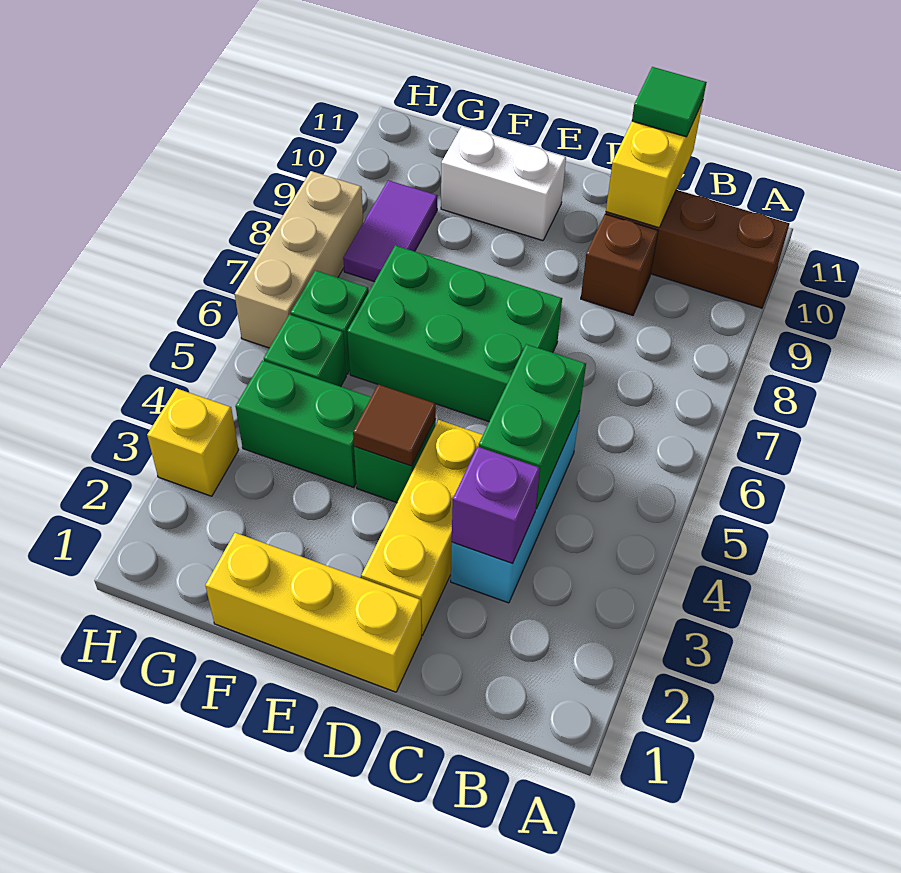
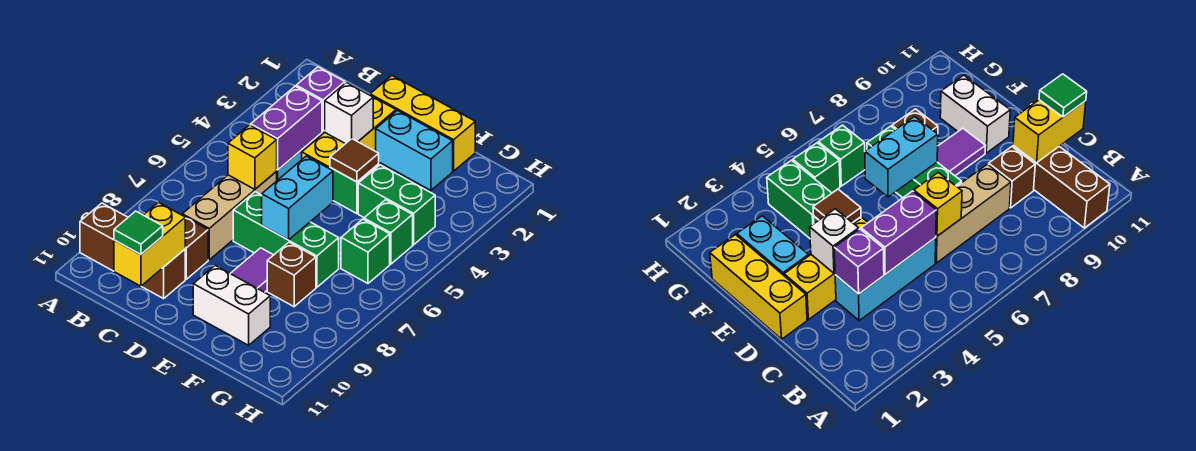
green brick C4:C5 level 2 -> purple brick C4:C5 level 2
none -> white brick D3 level 2
green brick D6:F7 level 1 -> green brick D7:F7 level 1
none -> cyan brick E2:F2 level 1
none -> cyan brick E6:E7 level 2
none -> brown brick F8 level 1
purple tile G8:G9 level 1 -> purple tile E8:E9 level 1
yellow brick H3 level 1 -> yellow brick C6 level 2
tan brick H6:H8 level 1 -> tan brick C6:C8 level 1

